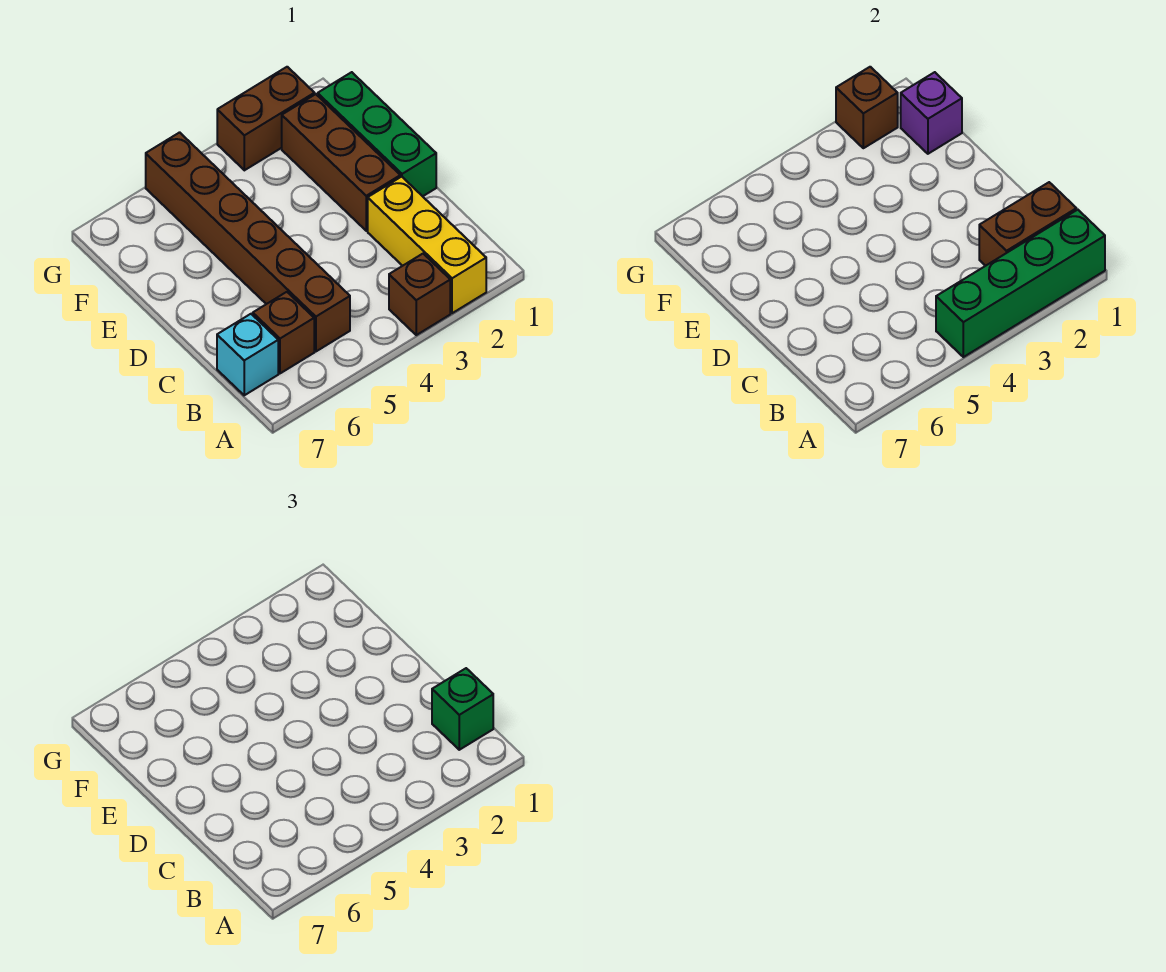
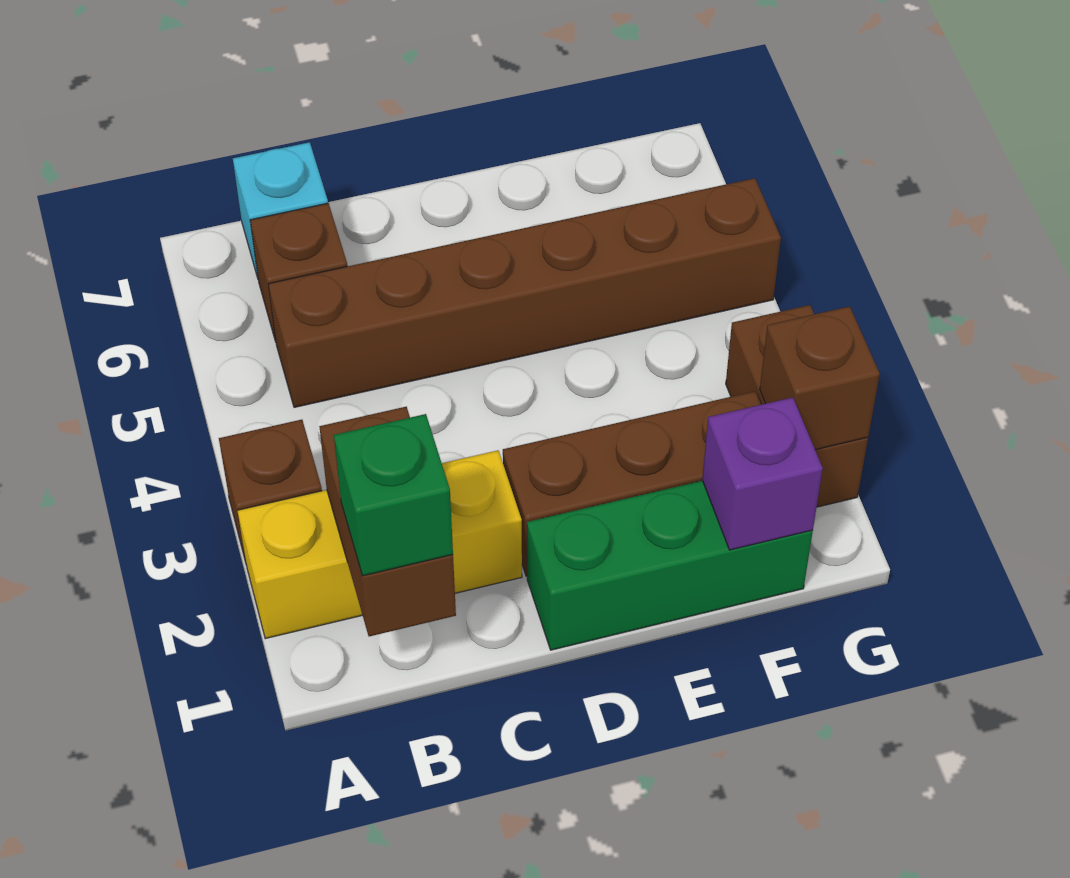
green brick A1:A4 level 2 -> none

